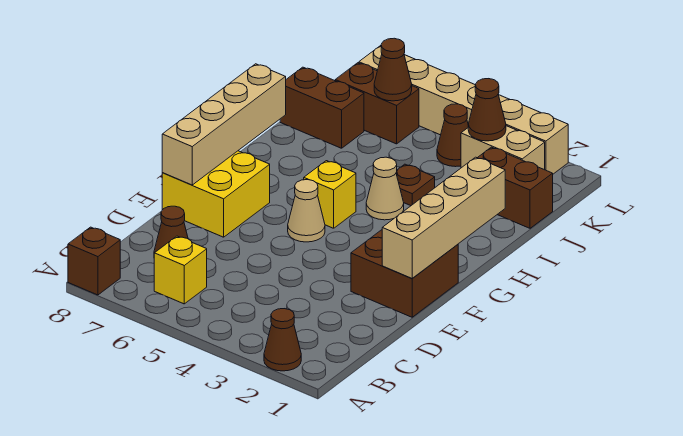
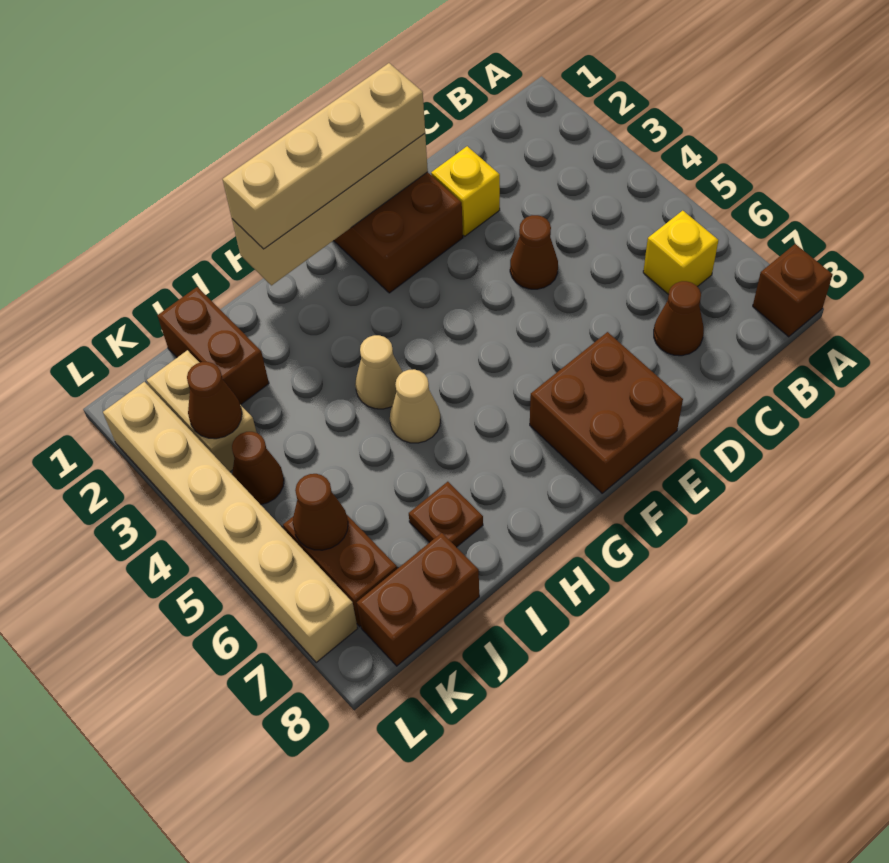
brown cone A2 level 1 -> brown cone D4 level 1
yellow brick E7:F8 level 1 -> brown brick E7:F8 level 1
tan brick E8:H8 level 2 -> tan brick E1:H1 level 3
tan cone F5 level 1 -> tan cone H5 level 1
yellow brick G5 level 1 -> yellow brick D2 level 1
brown plate I4 level 1 -> brown plate I7 level 1
brown brick J7:J8 level 1 -> brown brick J8:K8 level 1

